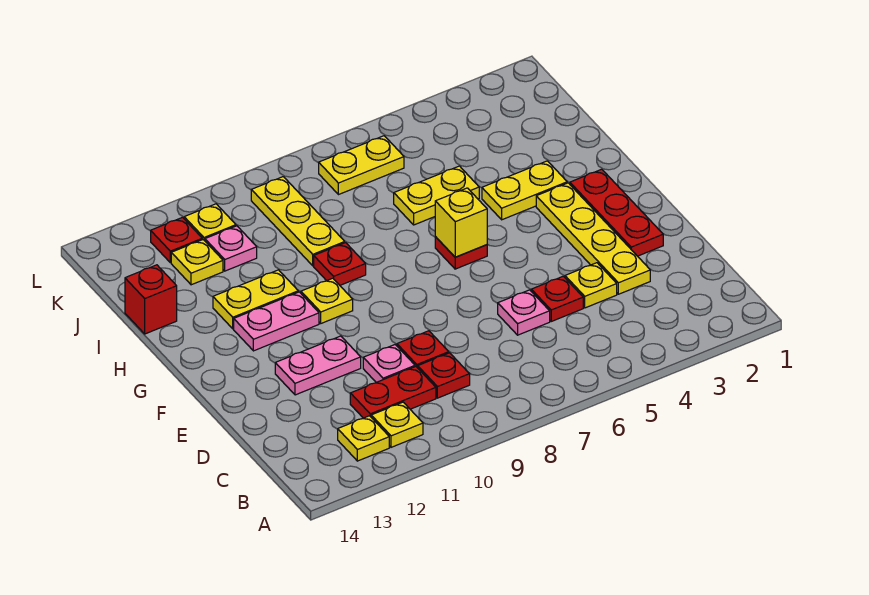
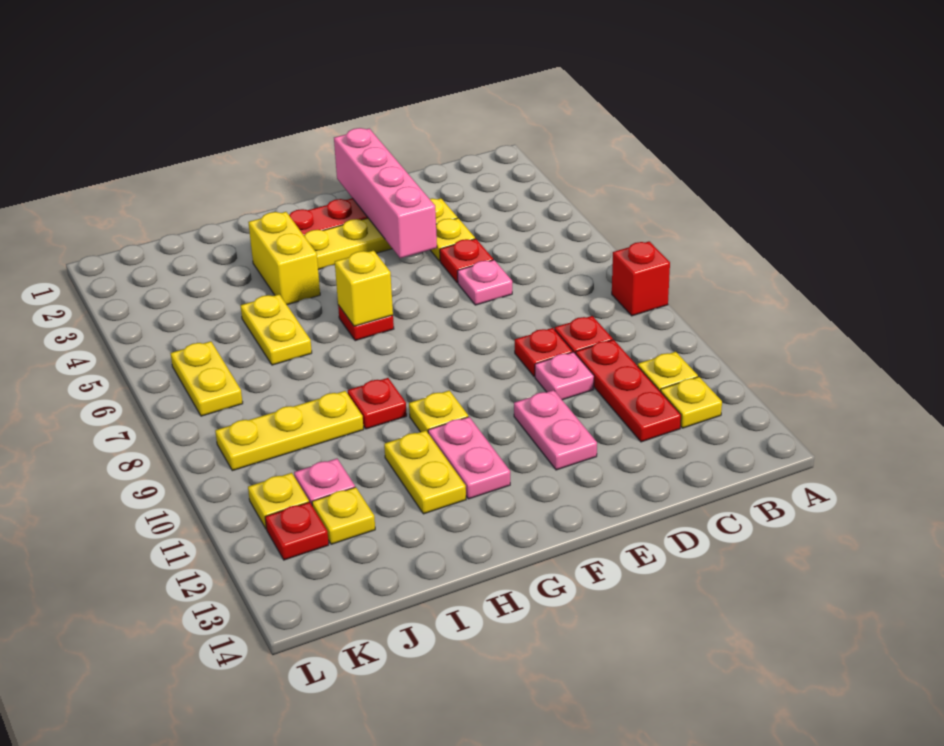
red plate C10:C11 level 1 -> red plate C10:C12 level 1
none -> pink brick E1:E4 level 2
yellow plate H3:H4 level 1 -> yellow brick H3:H4 level 1
red brick I14 level 1 -> red brick A8 level 1

